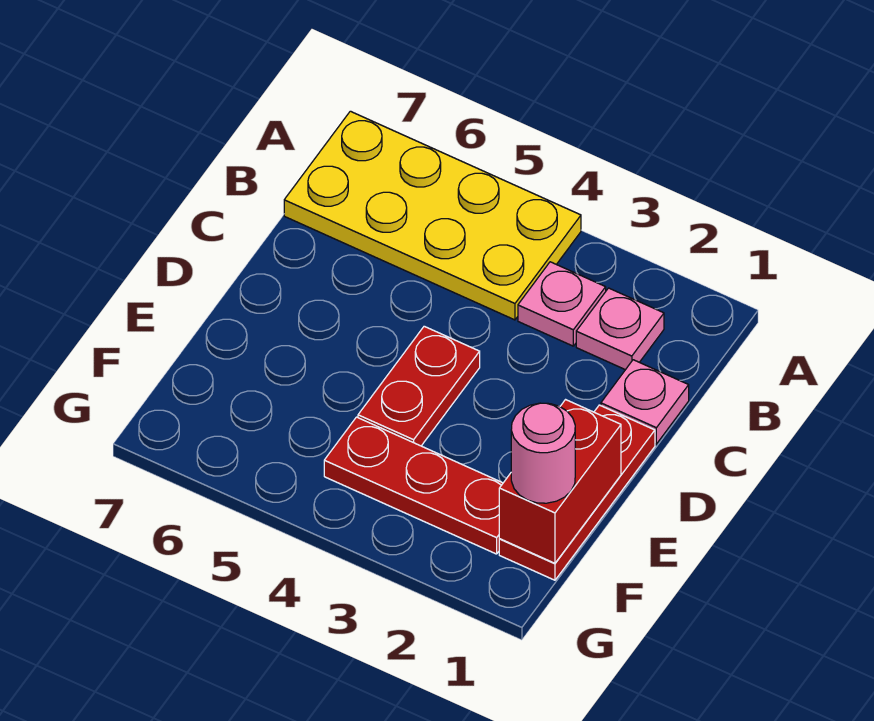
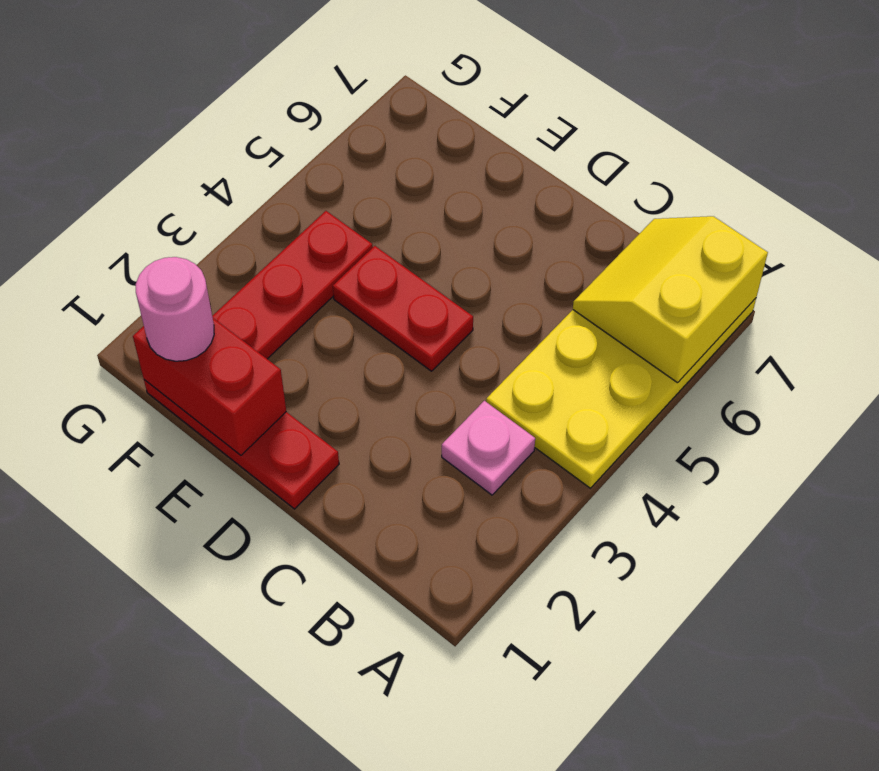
none -> yellow slope A6:B7 level 2 top A
pink plate B2 level 1 -> none
pink plate C1 level 1 -> none

